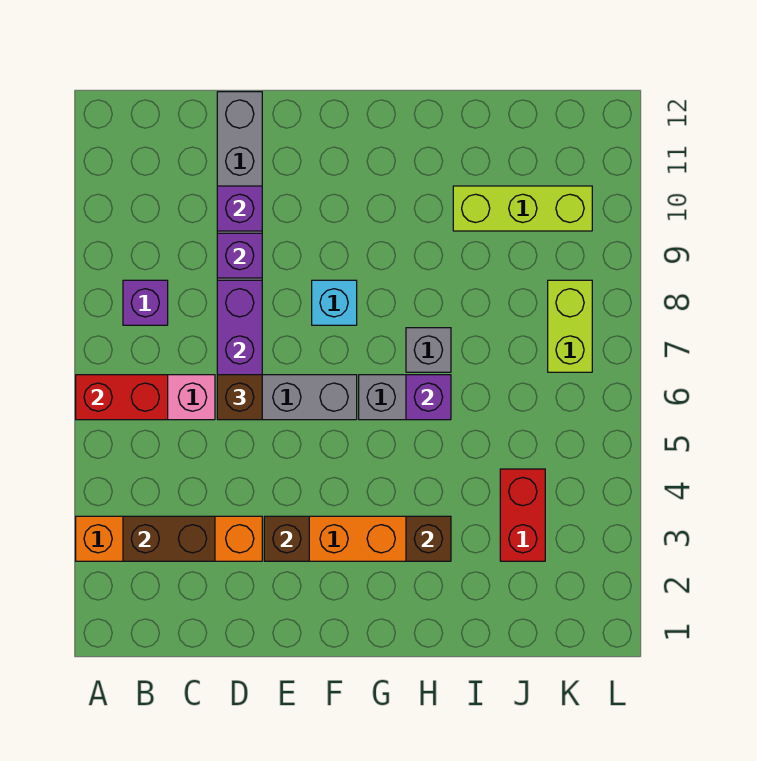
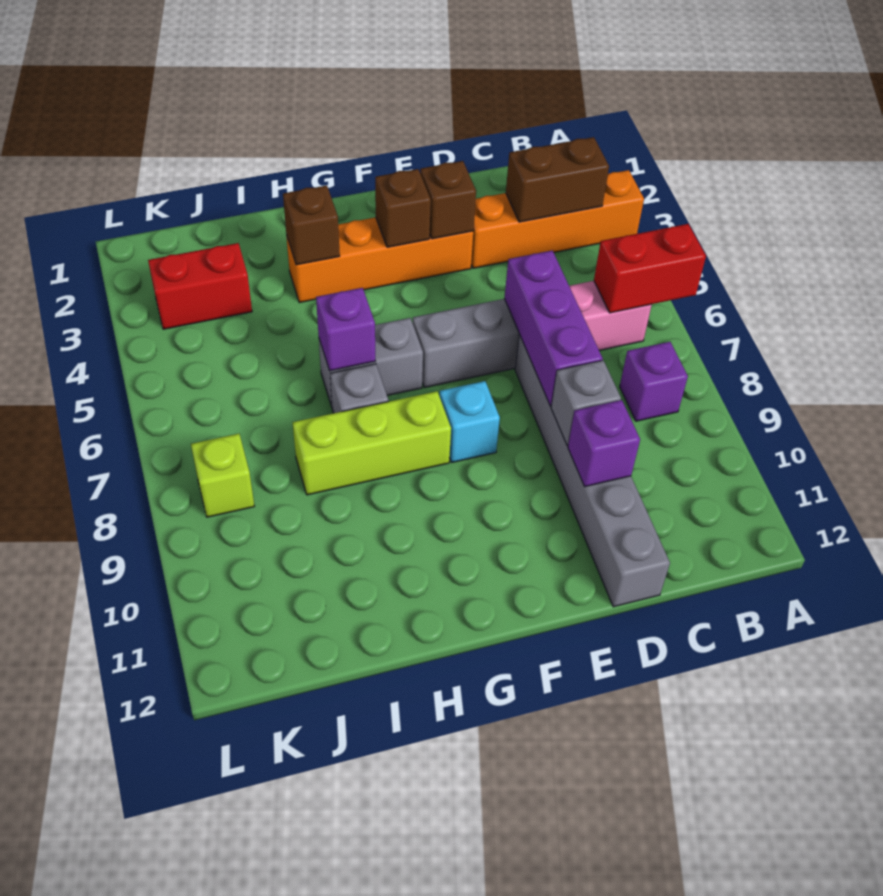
brown brick D6 level 3 -> brown brick F3 level 2
purple brick D9 level 2 -> grey brick D9 level 2
lime brick I10:K10 level 1 -> lime brick G8:I8 level 1
red brick J3:J4 level 1 -> red brick J3:K3 level 1
lime brick K7:K8 level 1 -> lime brick K8 level 1

